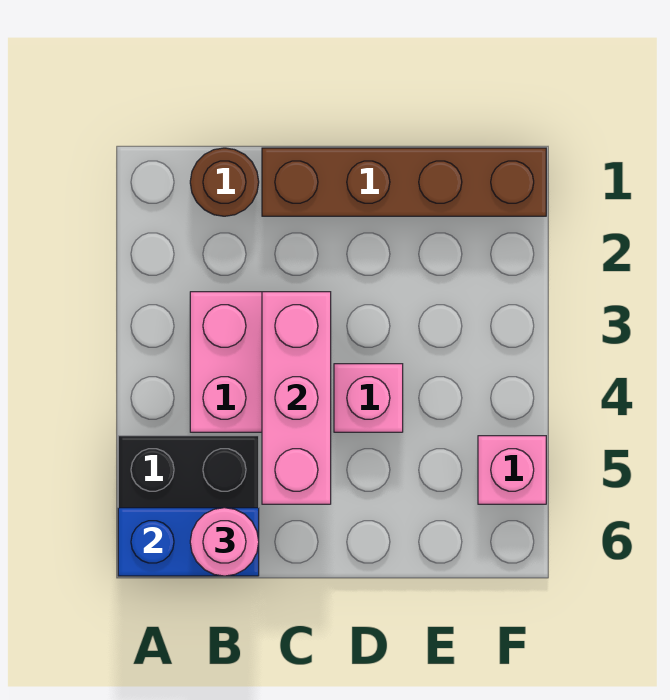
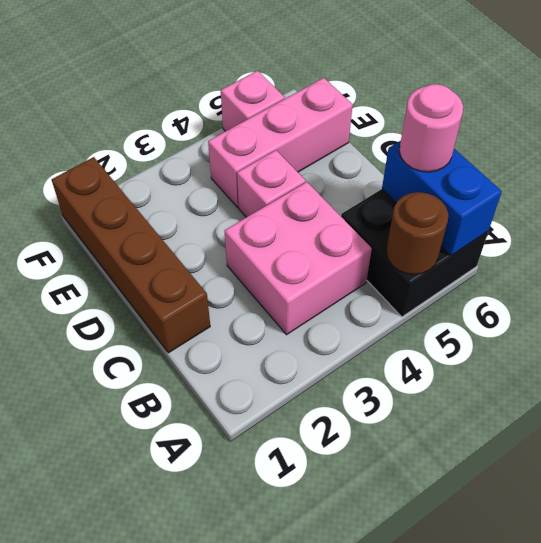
brown round brick B1 level 1 -> brown round brick A5 level 2
pink brick C3:C5 level 2 -> pink brick E4:E6 level 1

